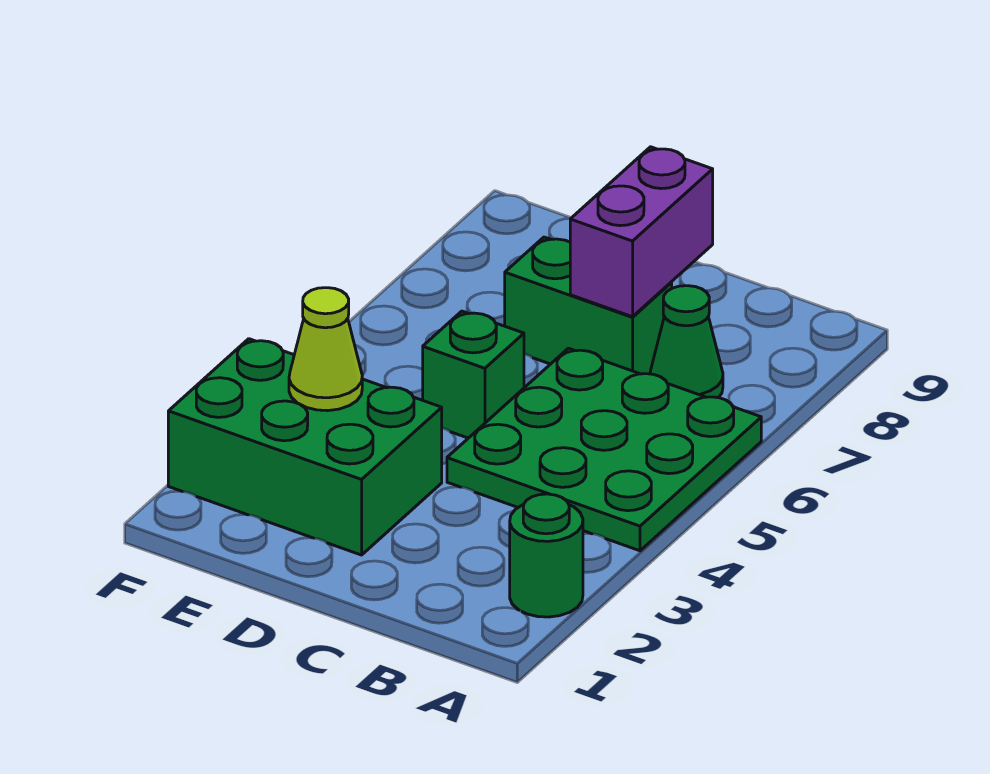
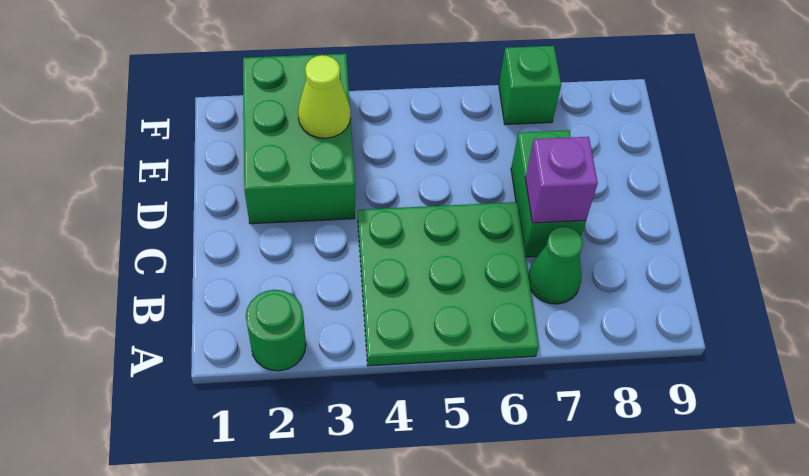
purple brick C7:C8 level 2 -> purple brick C7 level 2
green brick D5 level 1 -> green brick F7 level 1

